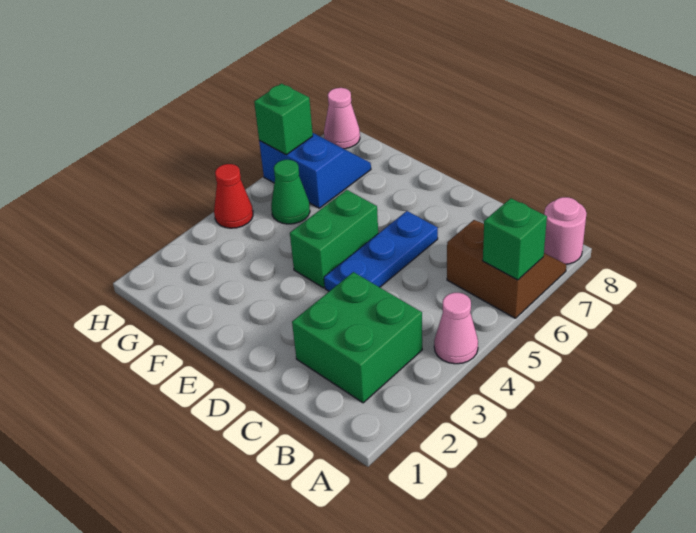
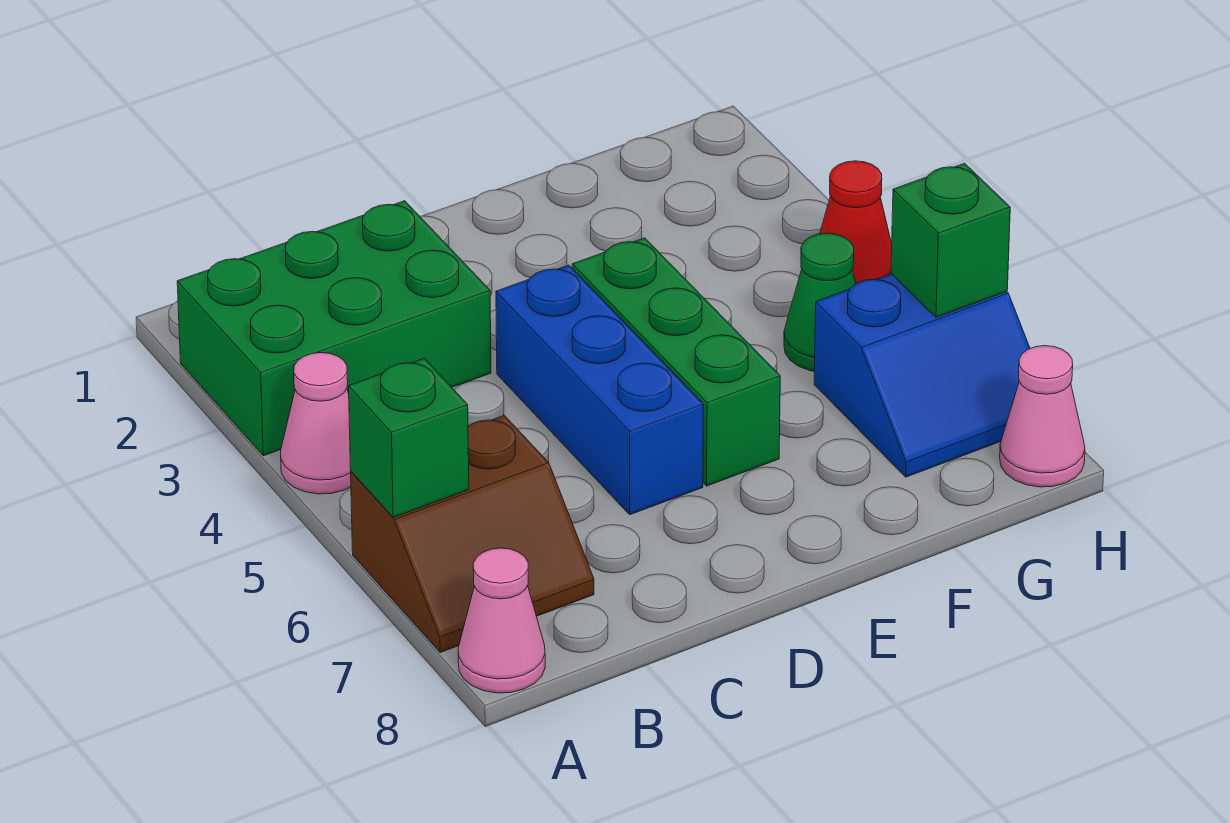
pink round brick A8 level 1 -> pink cone A8 level 1
green brick B2:C3 level 1 -> green brick A2:C3 level 1
blue plate D4:D6 level 1 -> blue brick D4:D6 level 1
green brick E4:E5 level 1 -> green brick E4:E6 level 1

